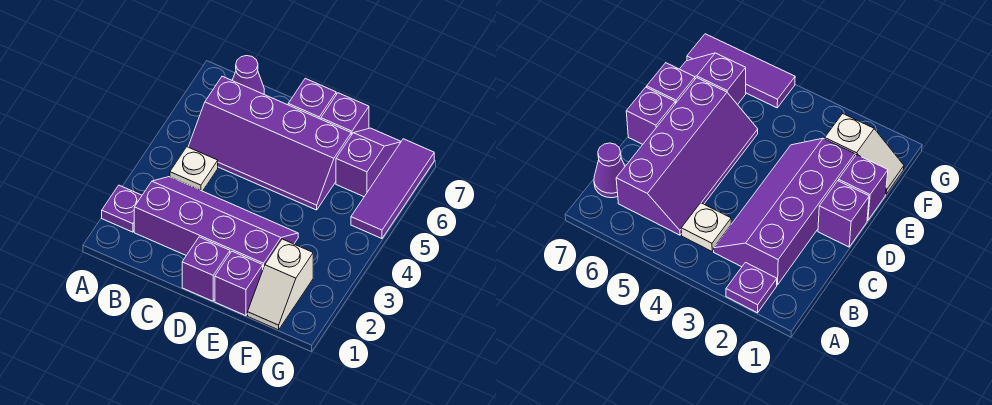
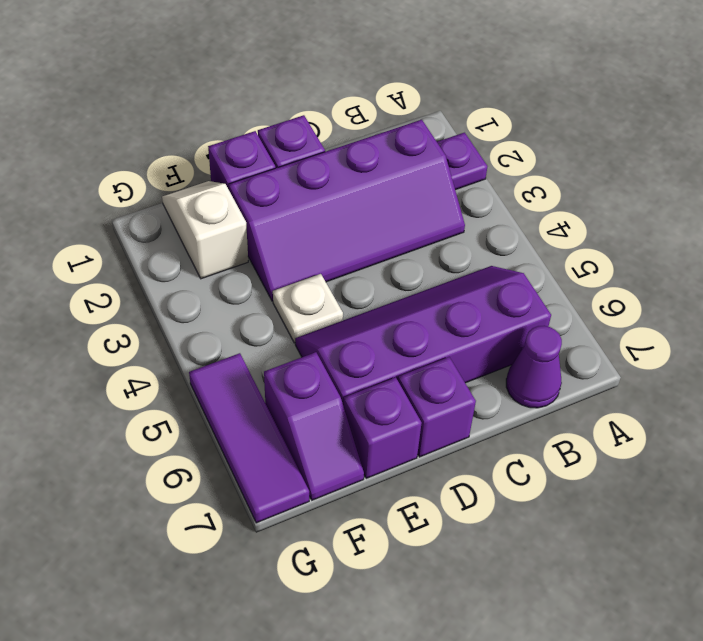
white plate B4 level 1 -> white plate E4 level 1

